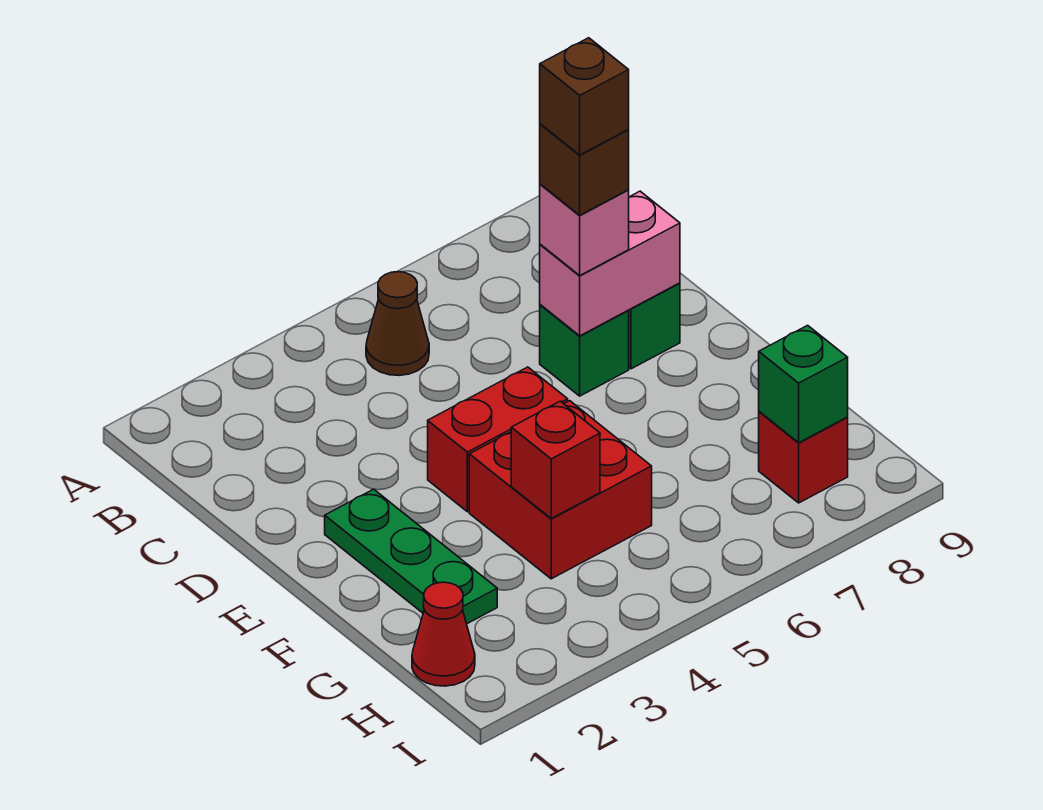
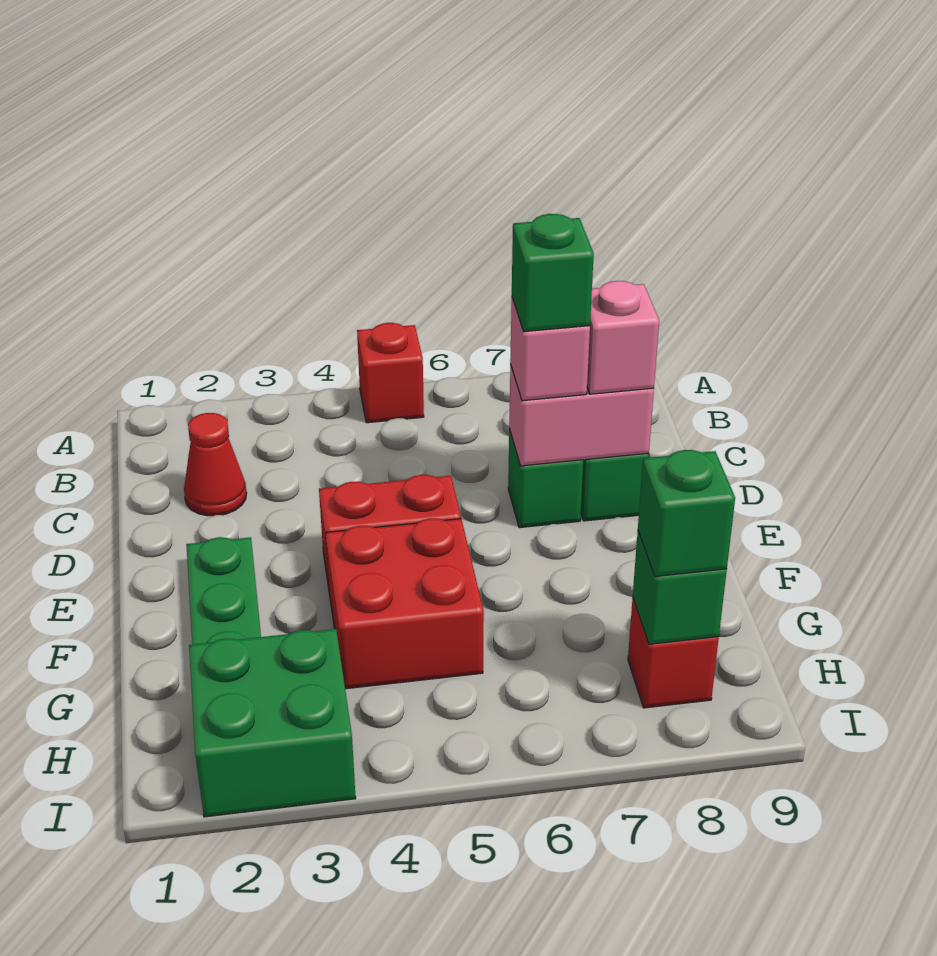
brown cone B5 level 1 -> none
brown brick D7 level 4 -> green brick D7 level 4
brown brick D7 level 5 -> none
none -> pink brick D8 level 3
red brick G4 level 2 -> red brick A5 level 1
red cone H1 level 1 -> red cone C2 level 1
none -> green brick H2:I3 level 1
none -> green brick H8 level 3

